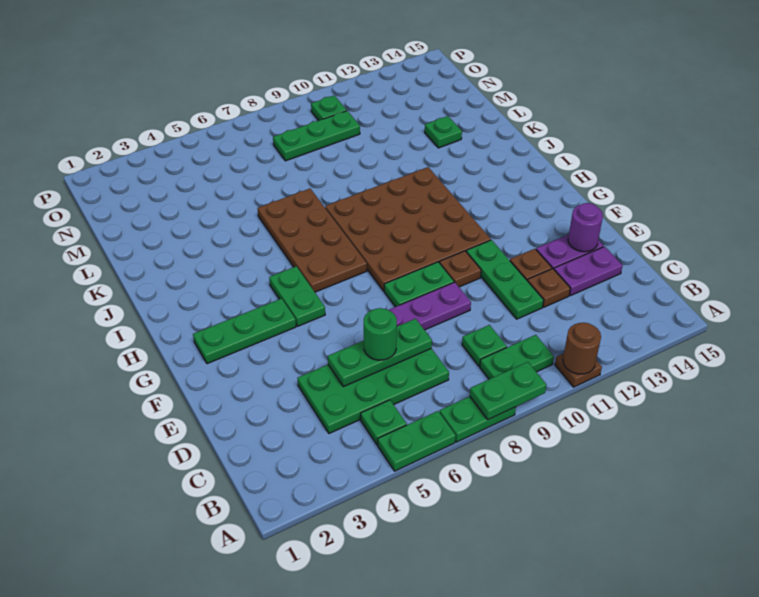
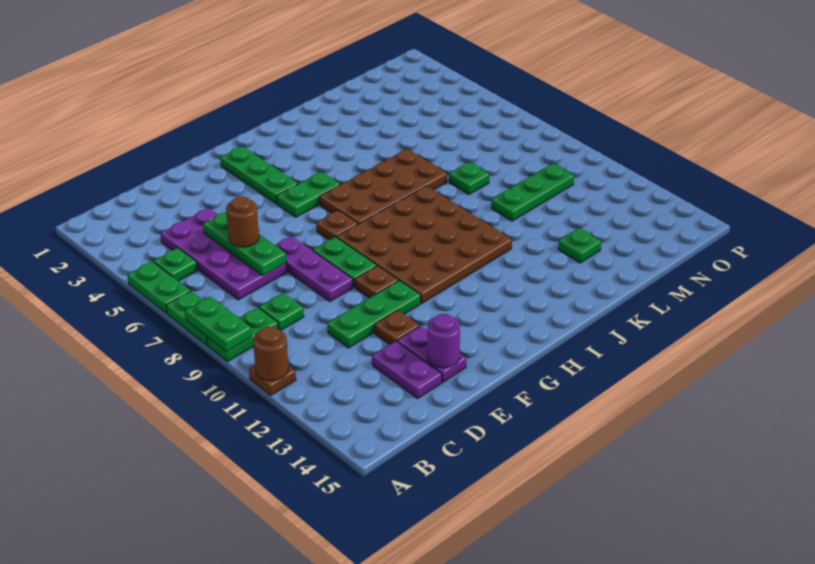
green plate B9:B10 level 1 -> green plate A9:B9 level 1
green plate C4:D7 level 1 -> purple plate C4:D7 level 1
green round brick D6 level 3 -> brown round brick D6 level 3
brown plate D12 level 1 -> brown plate G7 level 1
green plate N8:N10 level 1 -> green plate L10:N10 level 1
green plate O10 level 1 -> green plate L8 level 1

